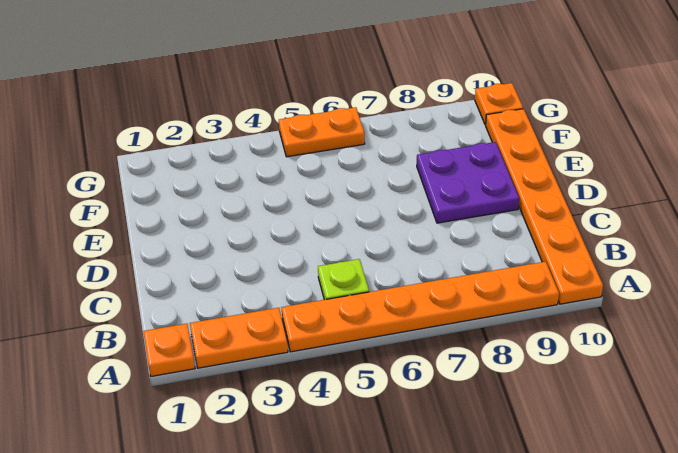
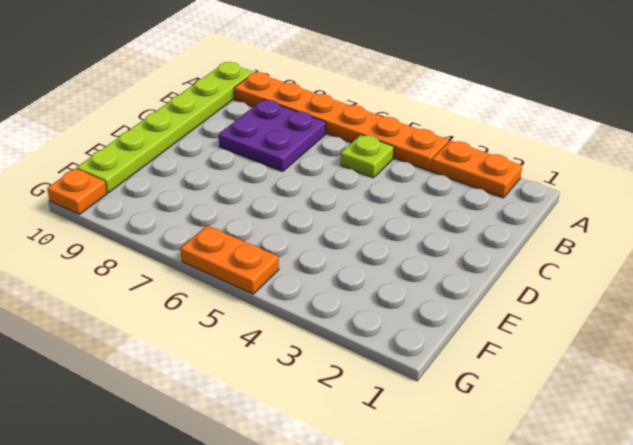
orange plate A1 level 1 -> none
orange plate A10:F10 level 1 -> lime plate A10:F10 level 1
purple plate D8:E9 level 1 -> purple plate B7:C8 level 1

